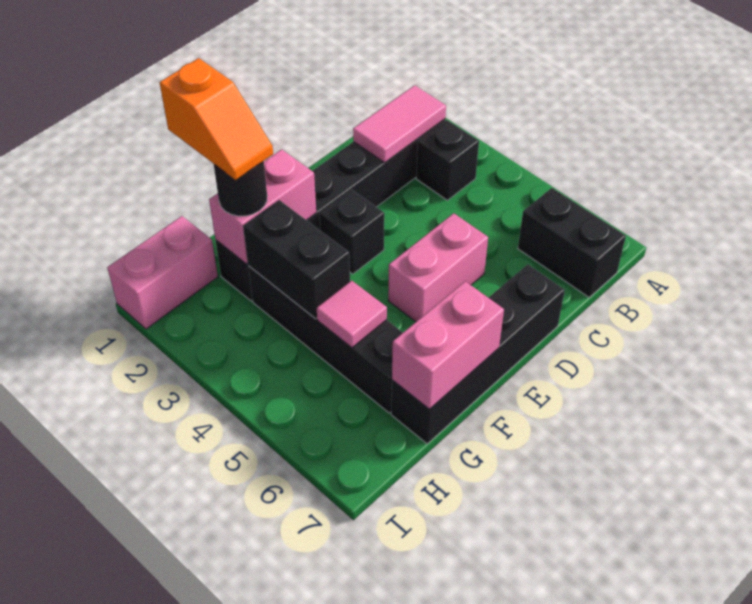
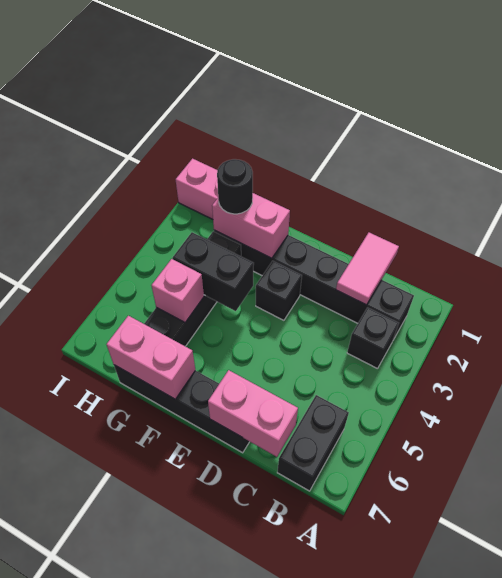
pink tile B2:C2 level 2 -> pink tile C1:C2 level 2
pink brick D5:E5 level 1 -> pink brick C7:D7 level 2
orange slope G1:G2 level 4 top 1 -> none
black brick G3:G4 level 2 -> black brick F4:G4 level 2
pink tile G5 level 2 -> pink brick G5 level 2

